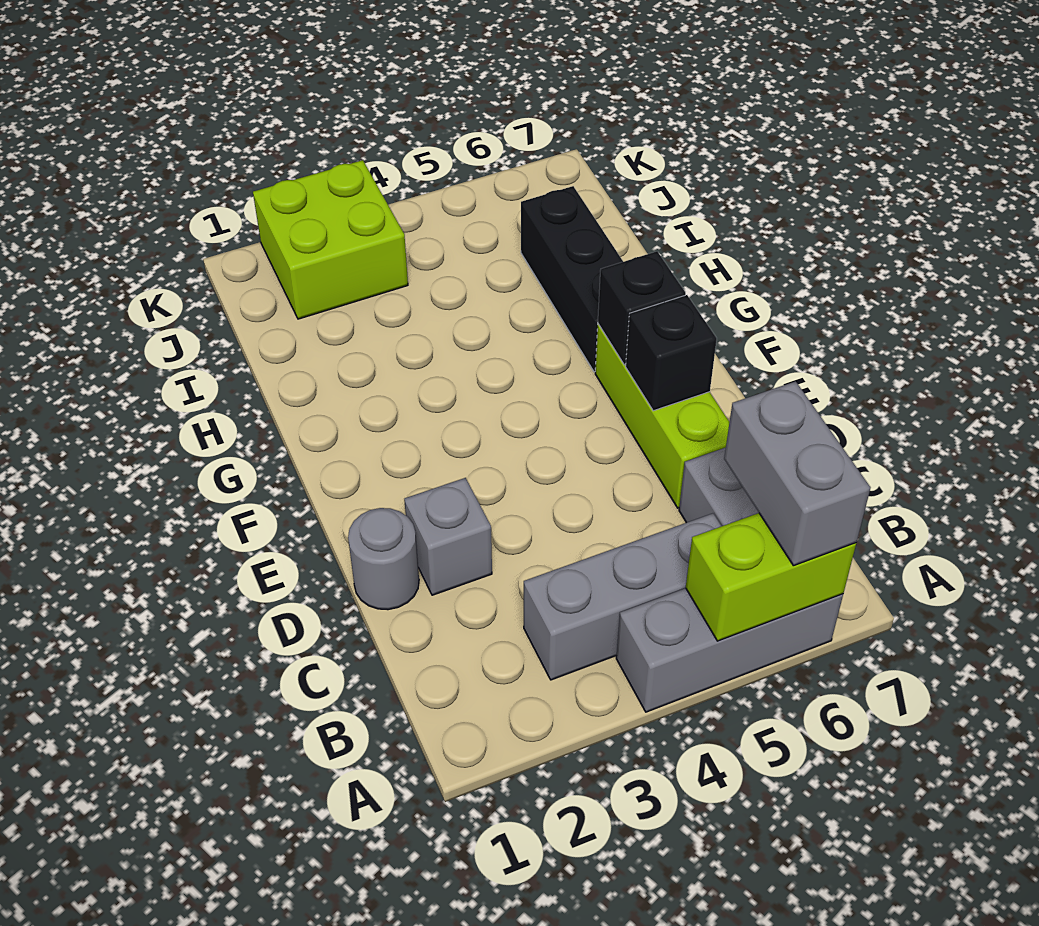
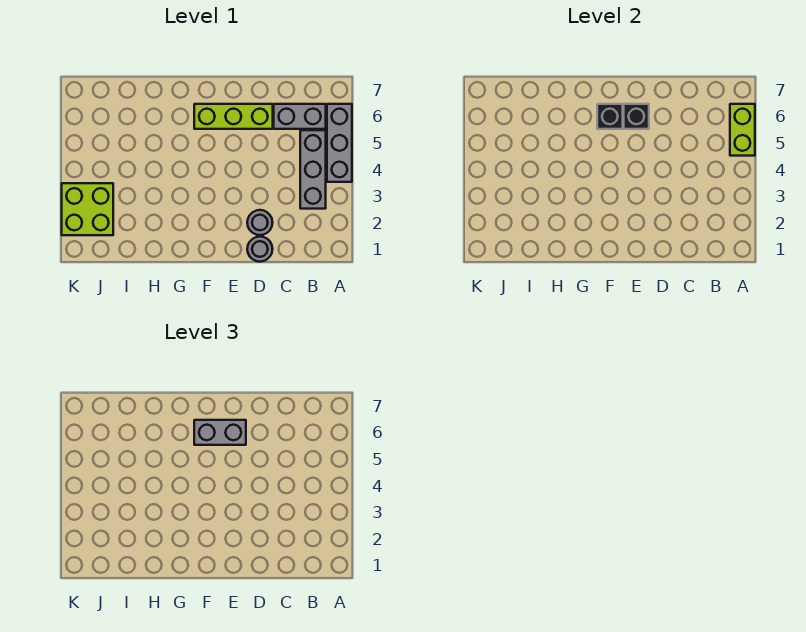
grey brick A6:B6 level 3 -> grey brick E6:F6 level 3
grey brick D2 level 1 -> grey round brick D2 level 1
black brick G6:I6 level 1 -> none

